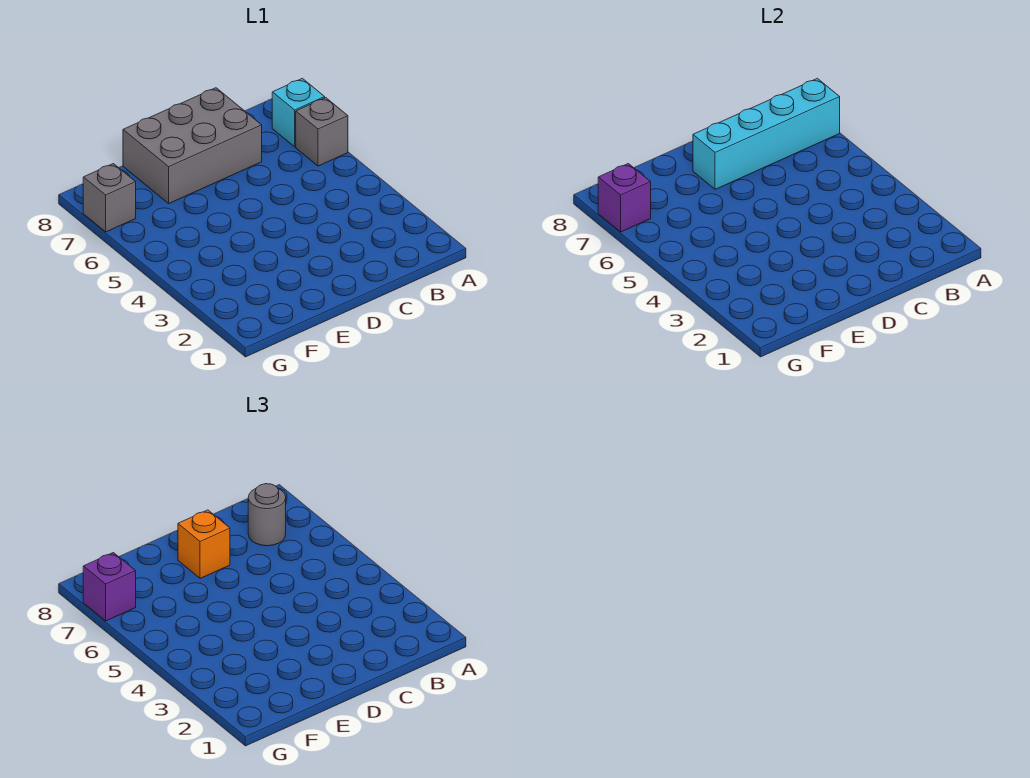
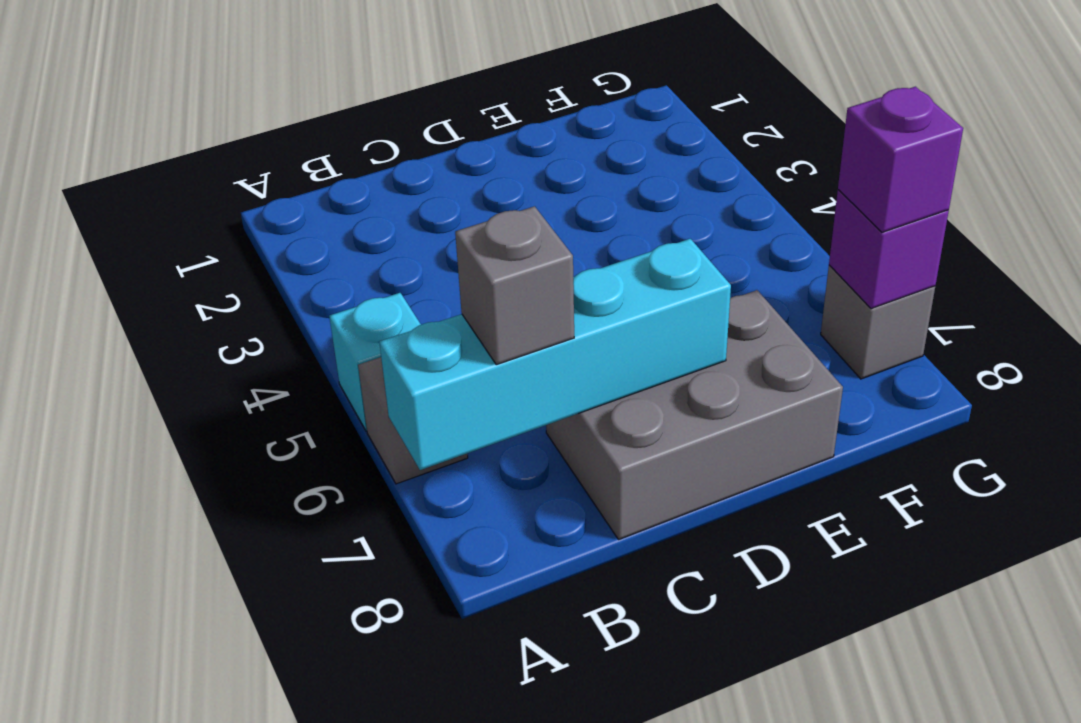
cyan brick A7 level 1 -> cyan brick A5 level 1
grey round brick B7 level 3 -> grey brick B7 level 3
orange brick D7 level 3 -> none

